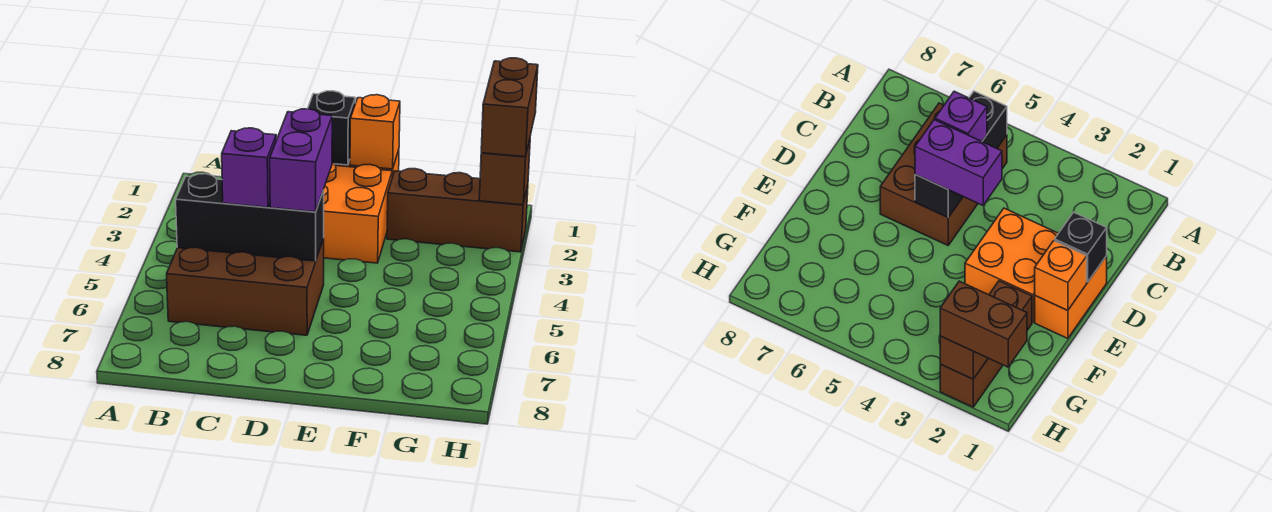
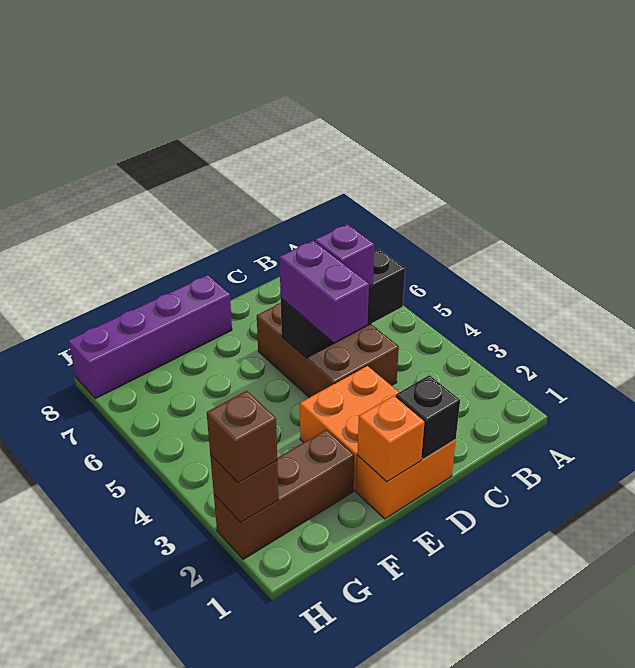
brown brick B5:D6 level 1 -> brown brick C4:D6 level 1
none -> purple brick E8:H8 level 1
brown brick H1:H2 level 3 -> brown brick H2 level 3

